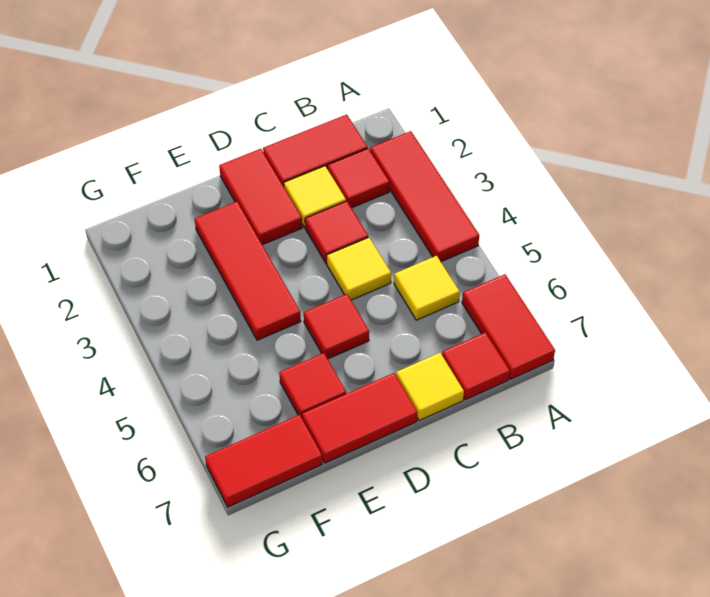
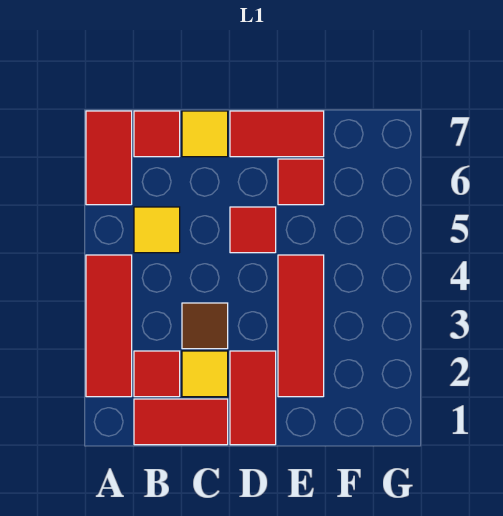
red tile C3 level 1 -> brown tile C3 level 1
yellow tile C4 level 1 -> none
red tile F7:G7 level 1 -> none

